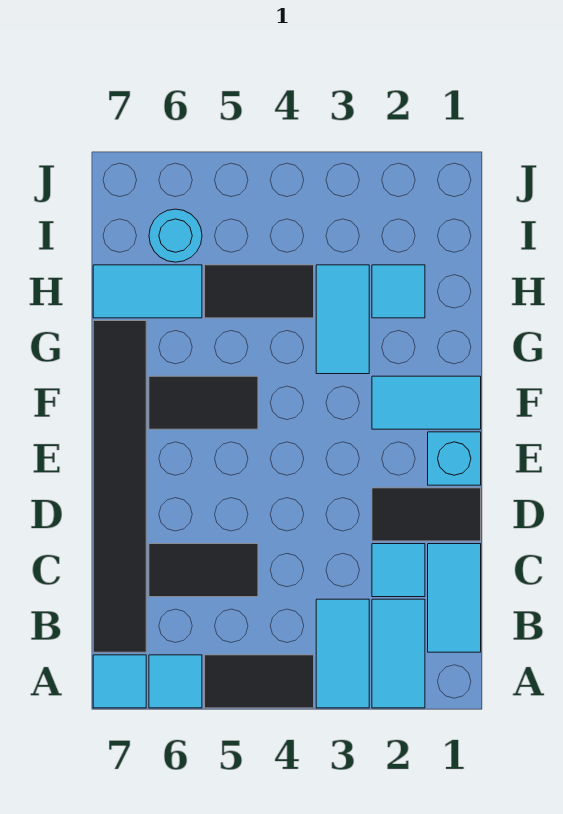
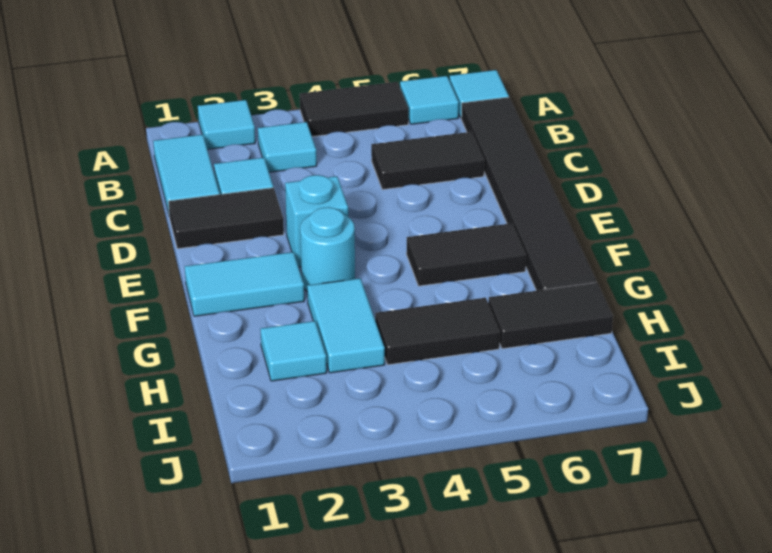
cyan tile A2:B2 level 1 -> cyan tile A2 level 1
cyan tile A3:B3 level 1 -> cyan tile B3 level 1
cyan brick E1 level 1 -> cyan brick E3 level 1
cyan tile H6:H7 level 1 -> black tile H6:H7 level 1
cyan round brick I6 level 1 -> cyan round brick F3 level 1

